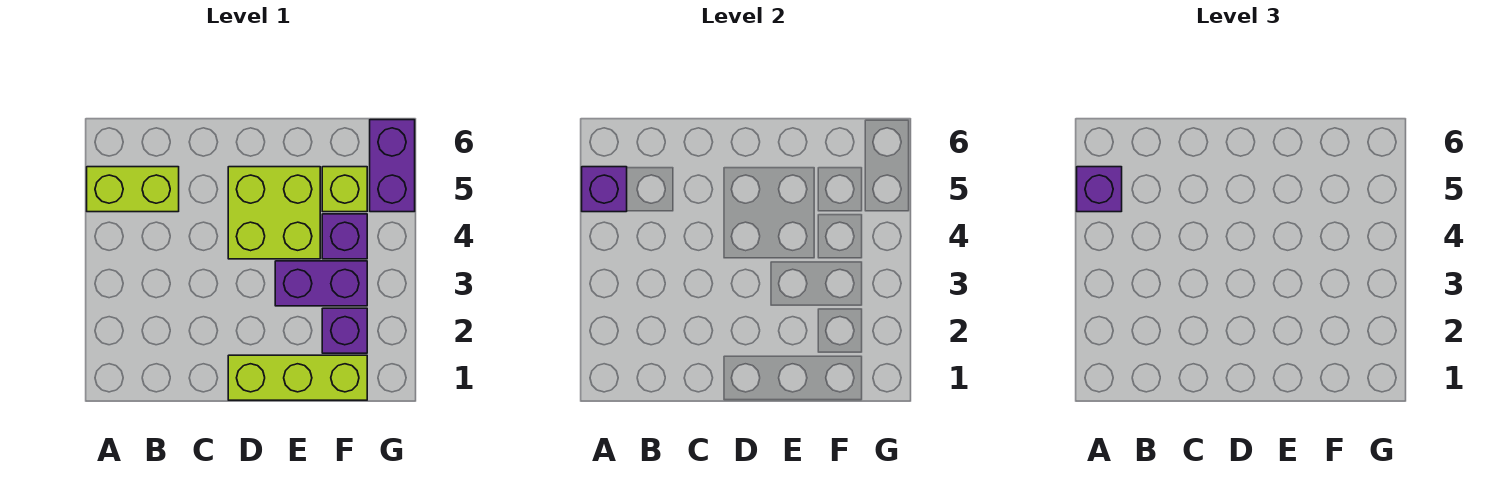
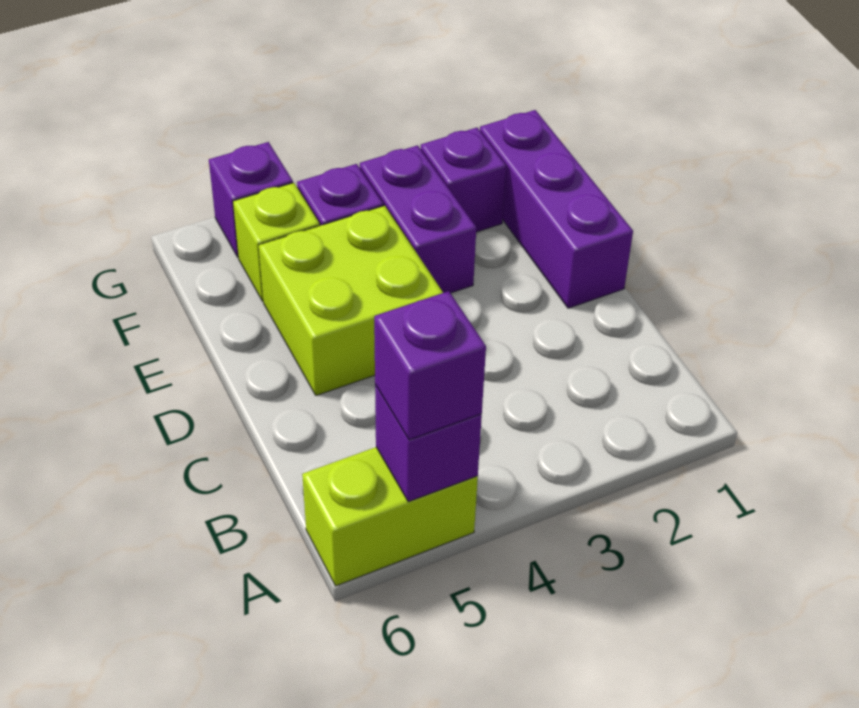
lime brick A5:B5 level 1 -> lime brick A5:A6 level 1
lime brick D1:F1 level 1 -> purple brick D1:F1 level 1
purple brick G5:G6 level 1 -> purple brick G5 level 1

